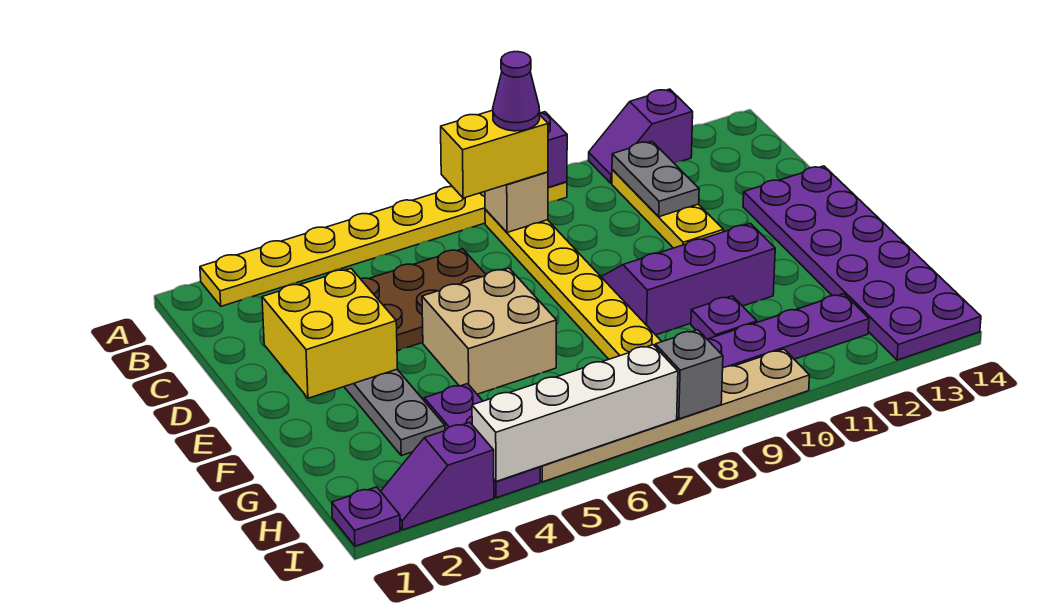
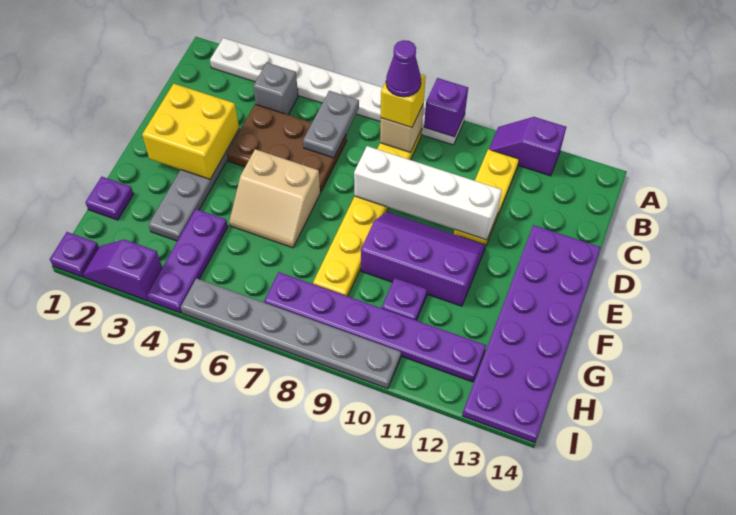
yellow plate A2:A9 level 1 -> white plate A2:A9 level 1
yellow brick B7:B8 level 3 -> yellow brick B8 level 3
grey plate B11:C11 level 2 -> grey plate B6:C6 level 2
tan brick E5:F6 level 1 -> tan slope E5:F6 level 1 top E
none -> purple plate G1 level 1
white brick I4:I7 level 2 -> white brick D8:D11 level 2
tan plate I5:I10 level 1 -> grey plate I5:I10 level 1
grey brick I8 level 2 -> grey brick B4 level 1

